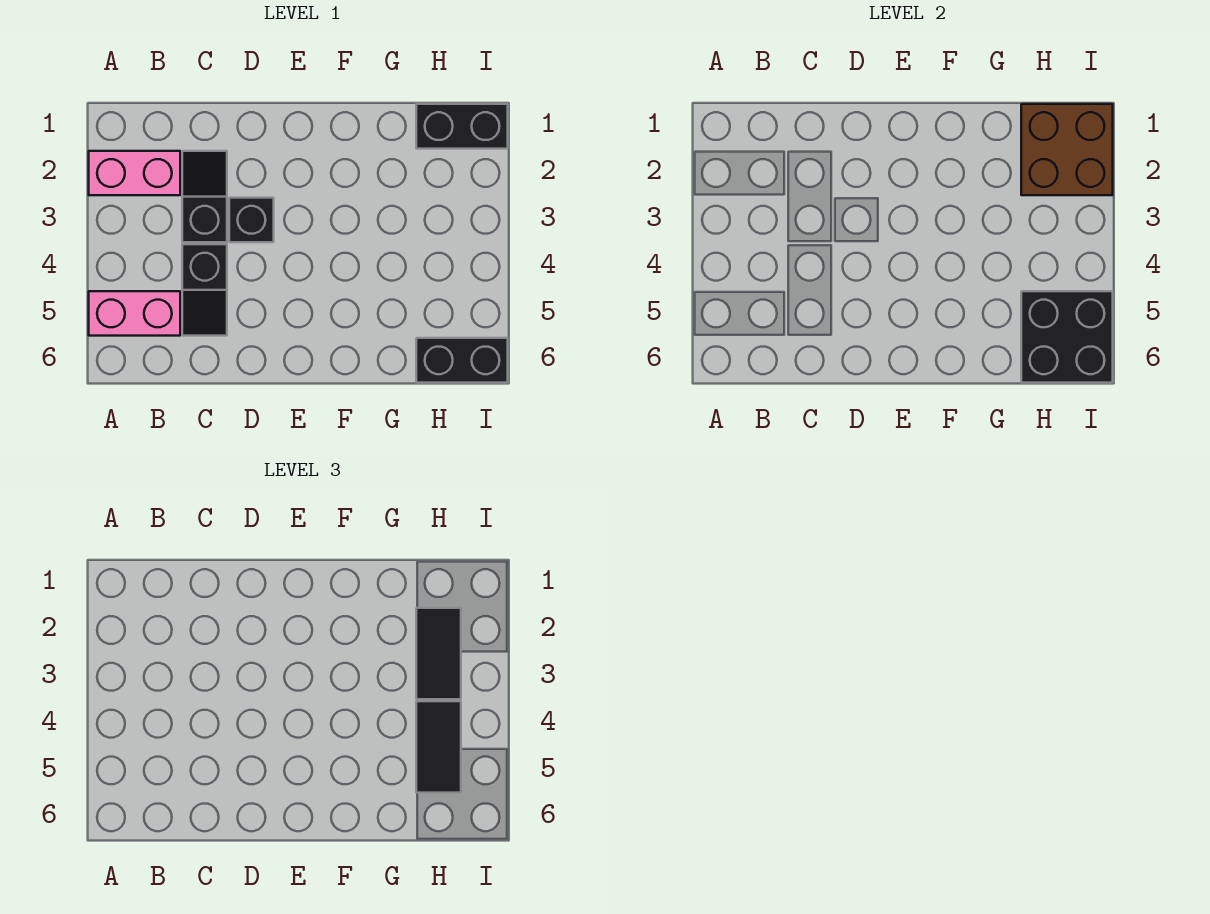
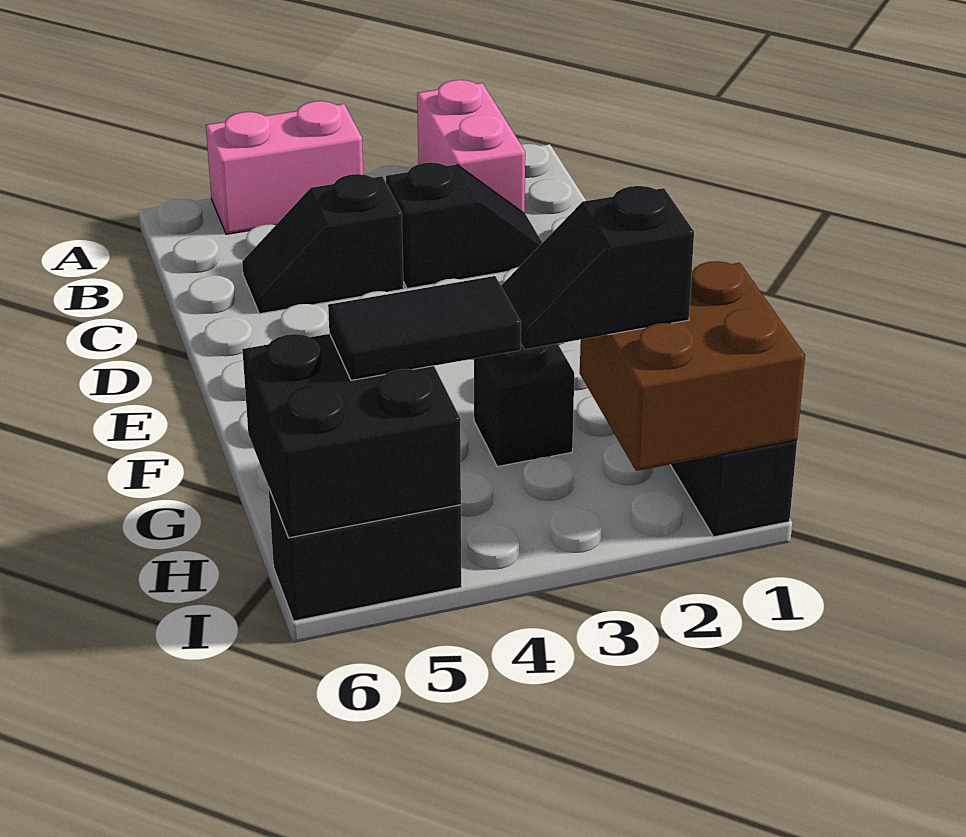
pink brick A5:B5 level 1 -> pink brick A4:A5 level 1
black brick D3 level 1 -> black brick G3 level 1
black tile H2:H3 level 3 -> black slope H2:H3 level 3 top 2
black brick H6:I6 level 1 -> black brick I5:I6 level 1

